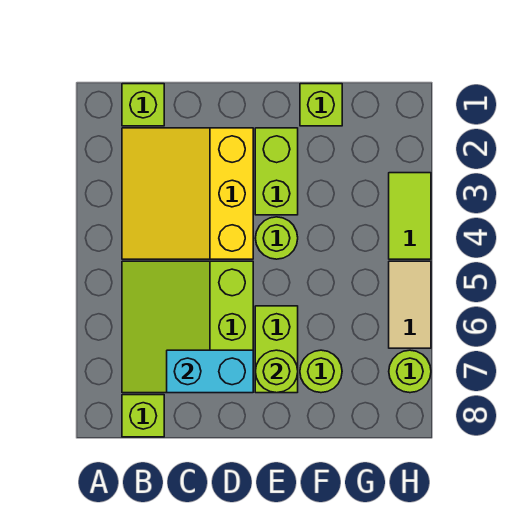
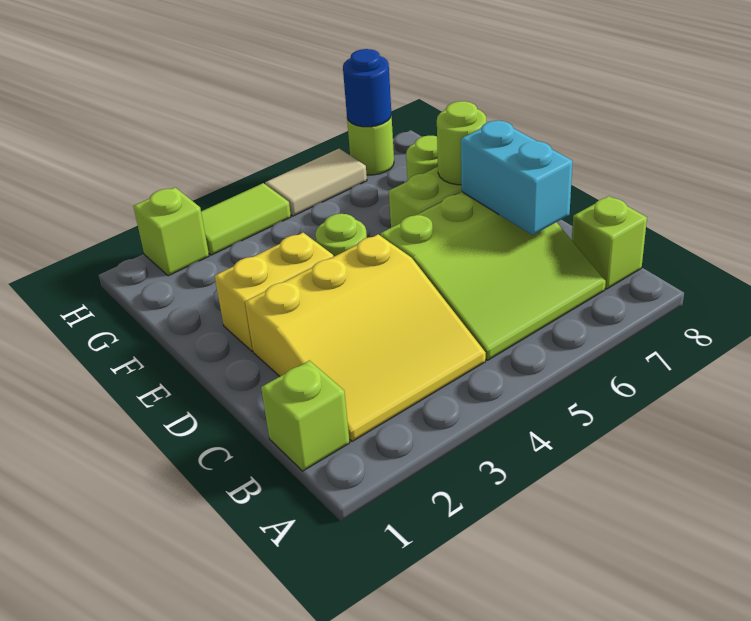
lime brick E2:E3 level 1 -> yellow brick E2:E3 level 1
lime brick F1 level 1 -> lime brick H2 level 1
none -> blue round brick H7 level 2

